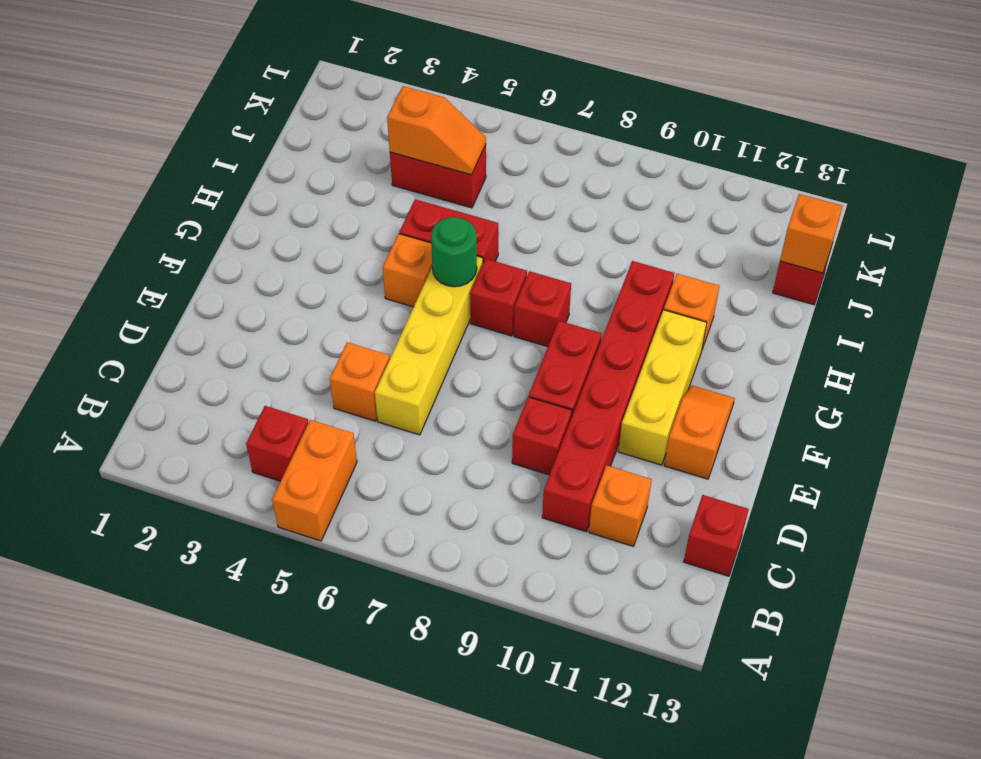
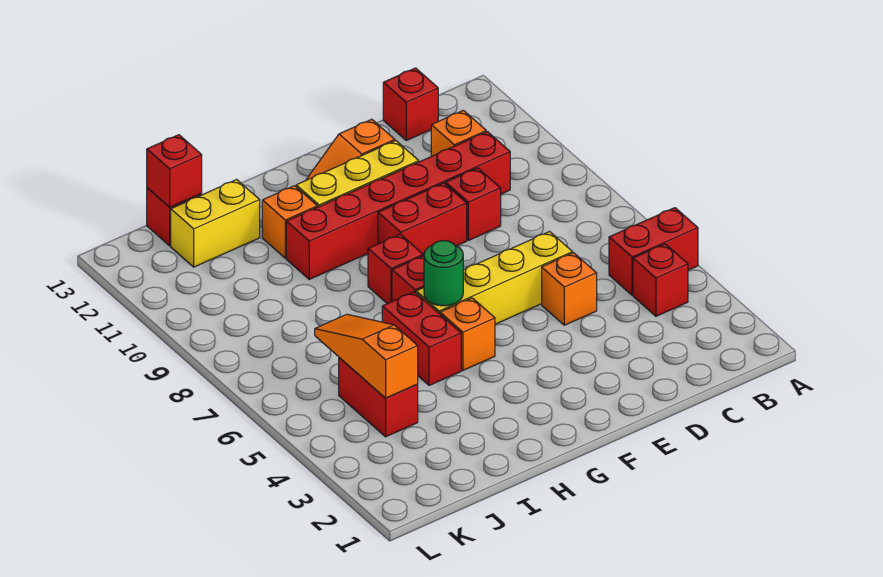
orange brick A5:B5 level 1 -> red brick A5:B5 level 1
none -> yellow brick I12:J12 level 1
orange slope J4:J5 level 2 top 4 -> orange slope J4:J6 level 2 top 4
orange brick J13 level 2 -> red brick J13 level 2

